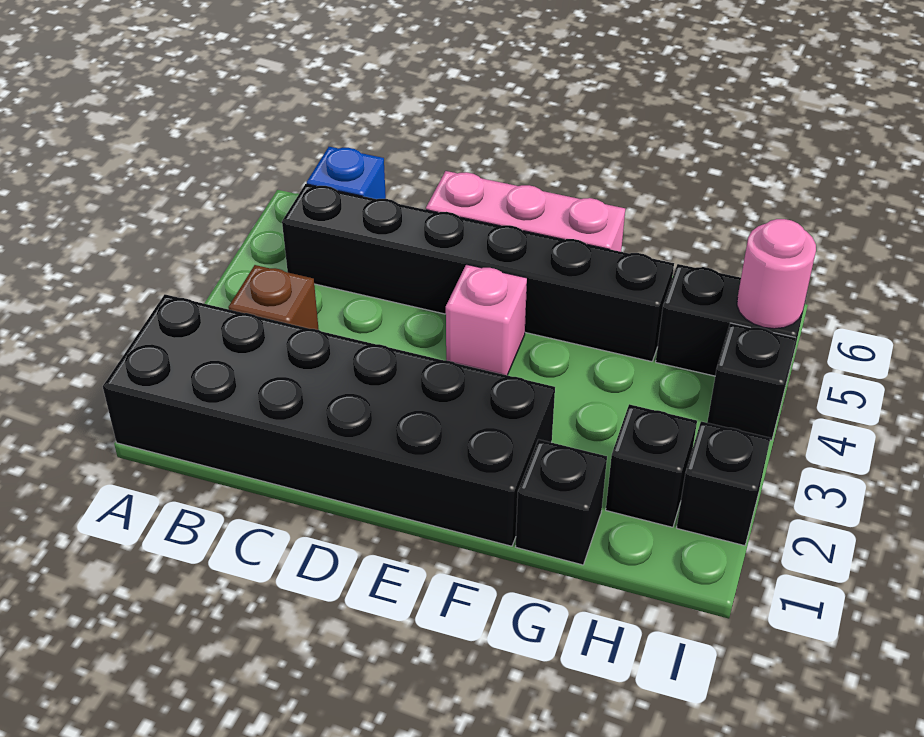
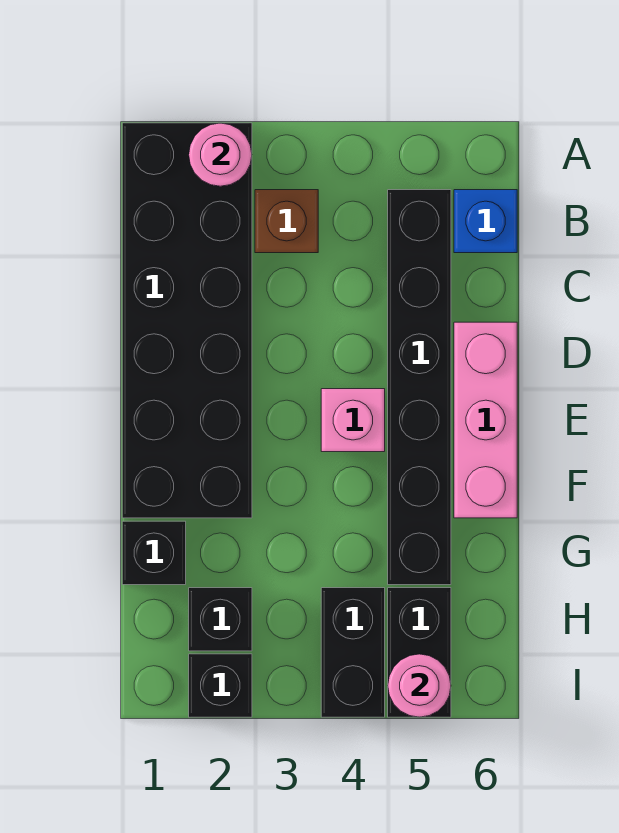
none -> pink round brick A2 level 2
black brick I4 level 1 -> black brick H4:I4 level 1

